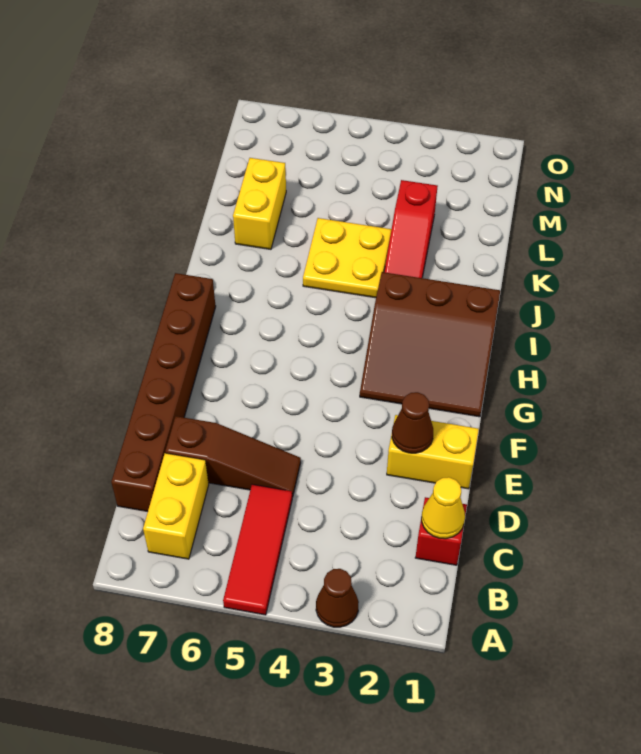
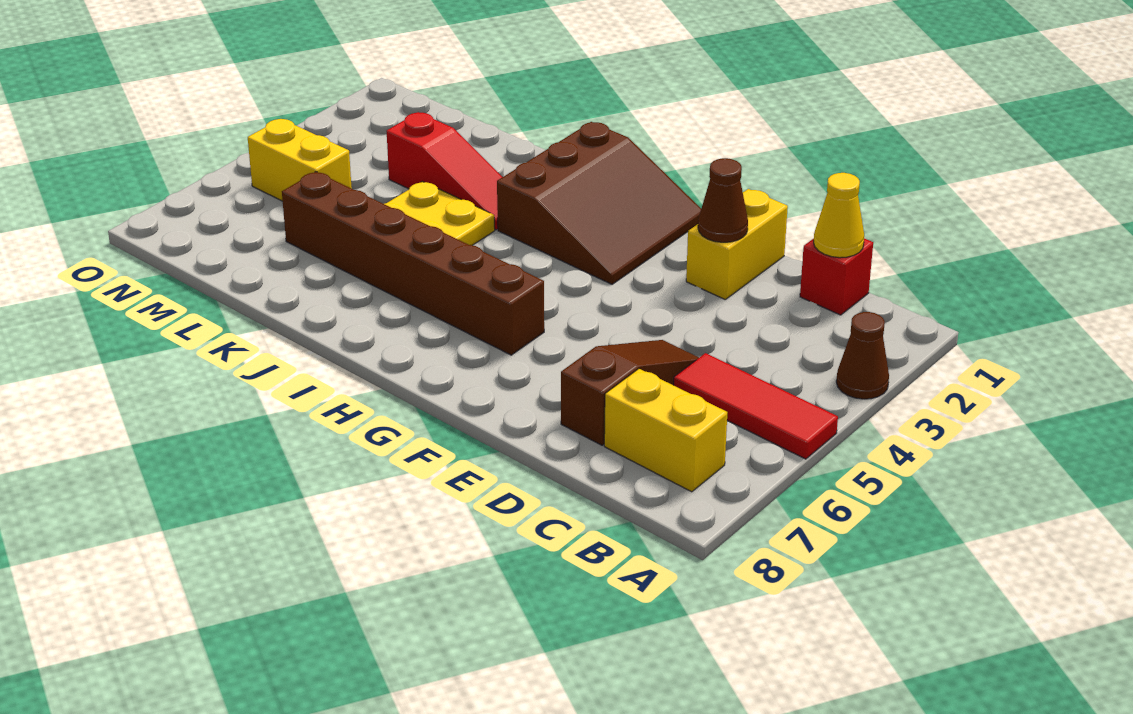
brown brick C8:H8 level 1 -> brown brick G6:L6 level 1
yellow brick K7:L7 level 1 -> yellow brick M5:N5 level 1

